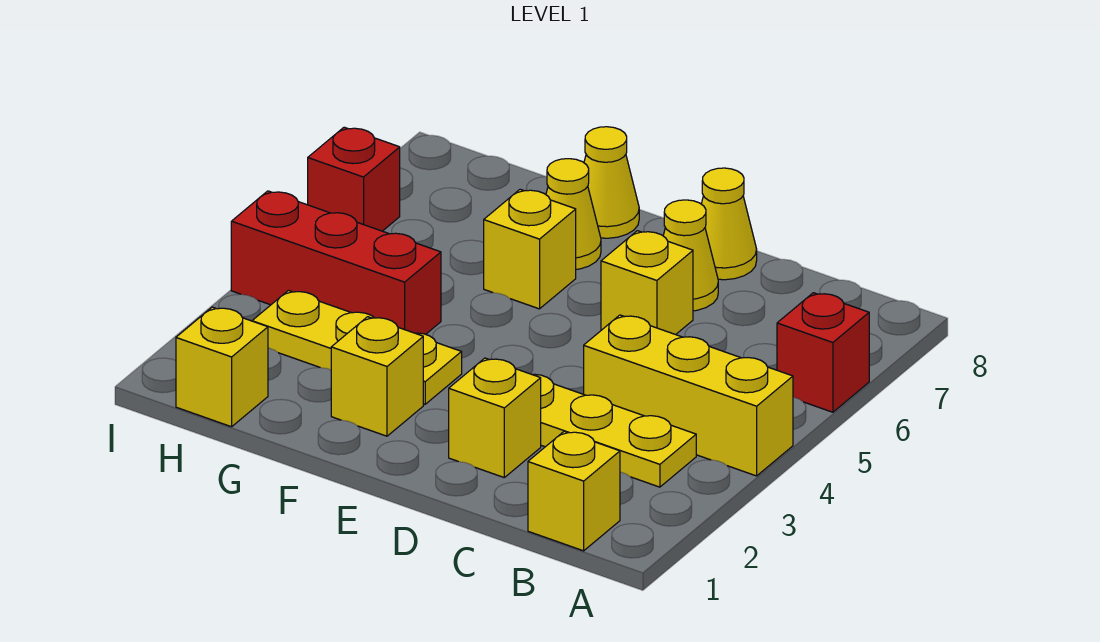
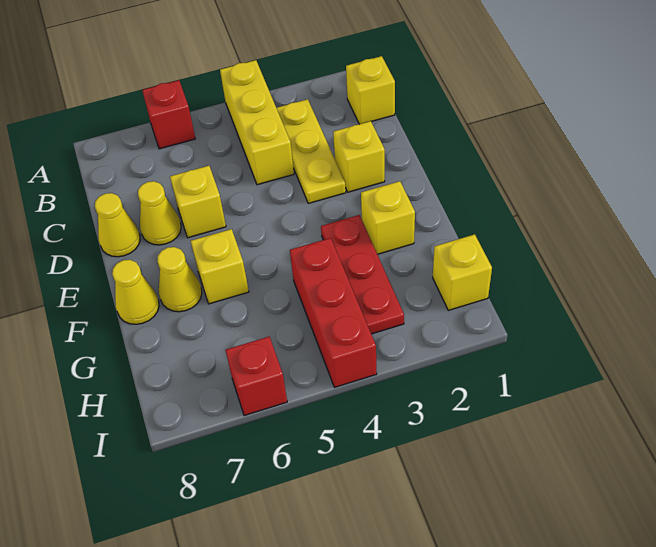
yellow plate F3:H3 level 1 -> red plate F3:H3 level 1

